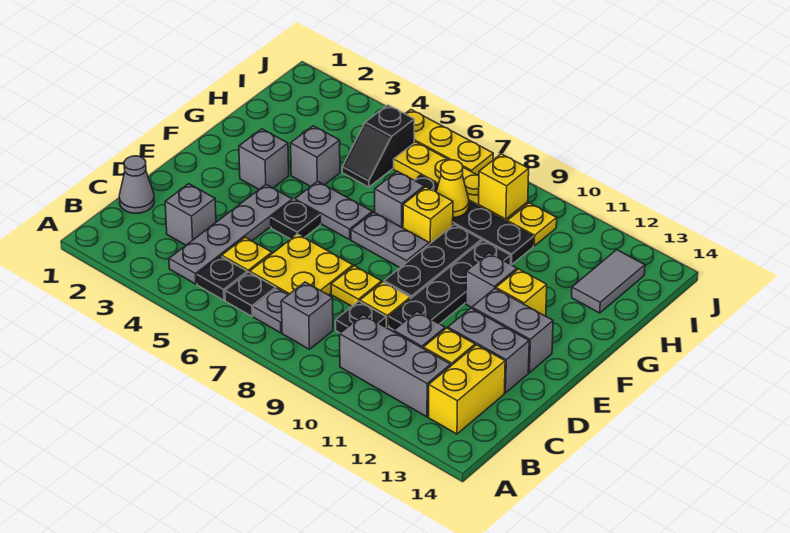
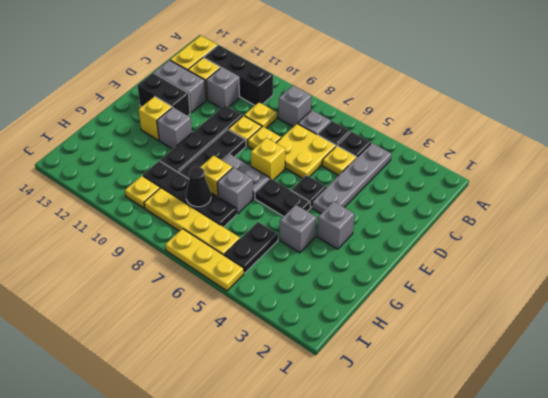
grey brick B10:B12 level 1 -> black brick B10:B12 level 1
grey cone C1 level 1 -> none
grey brick C3 level 1 -> none
black plate C9 level 1 -> yellow plate C9 level 1
grey brick E12:E13 level 1 -> black brick E12:E13 level 1
grey plate F5:F6 level 1 -> black plate F5:F6 level 1
black slope H5:I5 level 1 top I -> black plate H5:I5 level 1
yellow cone H8 level 2 -> black cone H8 level 2
grey tile H13:I13 level 1 -> none
yellow brick I9 level 2 -> yellow brick E7 level 1

